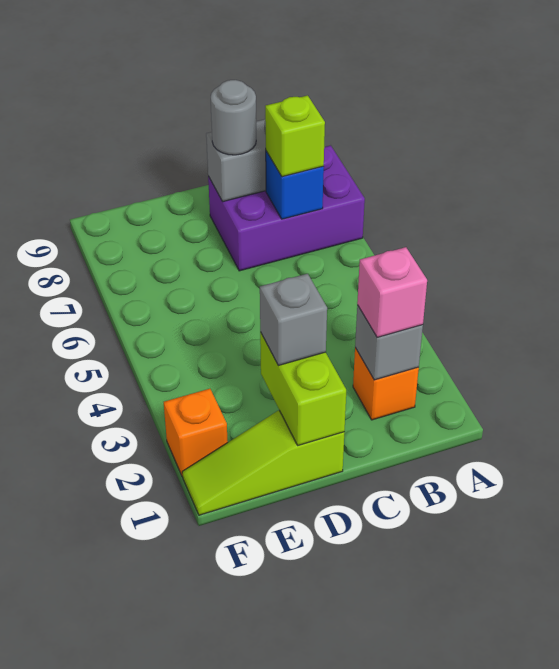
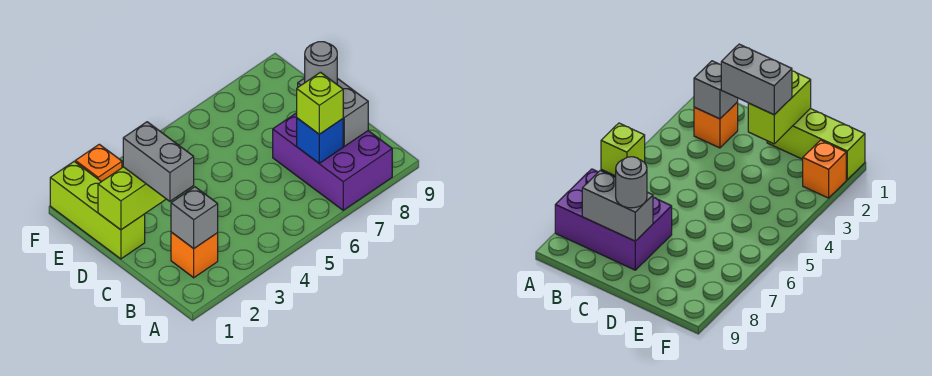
pink brick B2 level 3 -> none
lime slope D1:F1 level 1 top D -> lime brick D1:F1 level 1
grey brick D2 level 3 -> grey brick C2:D2 level 3

